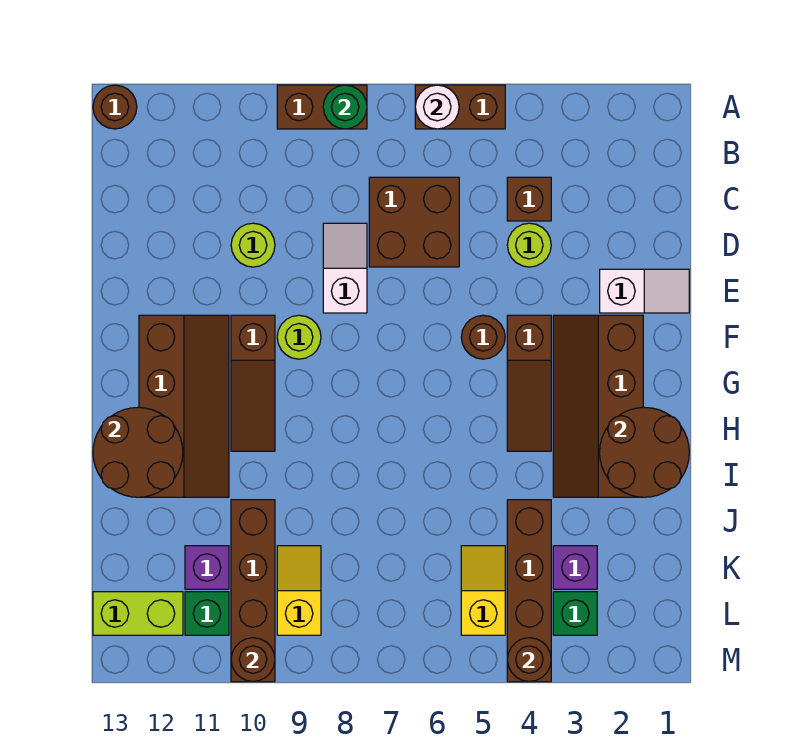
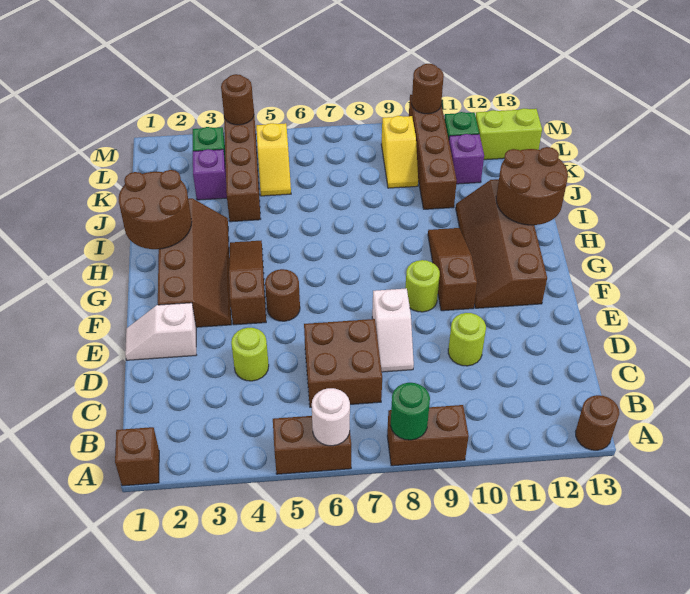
brown brick C4 level 1 -> brown brick A1 level 1

